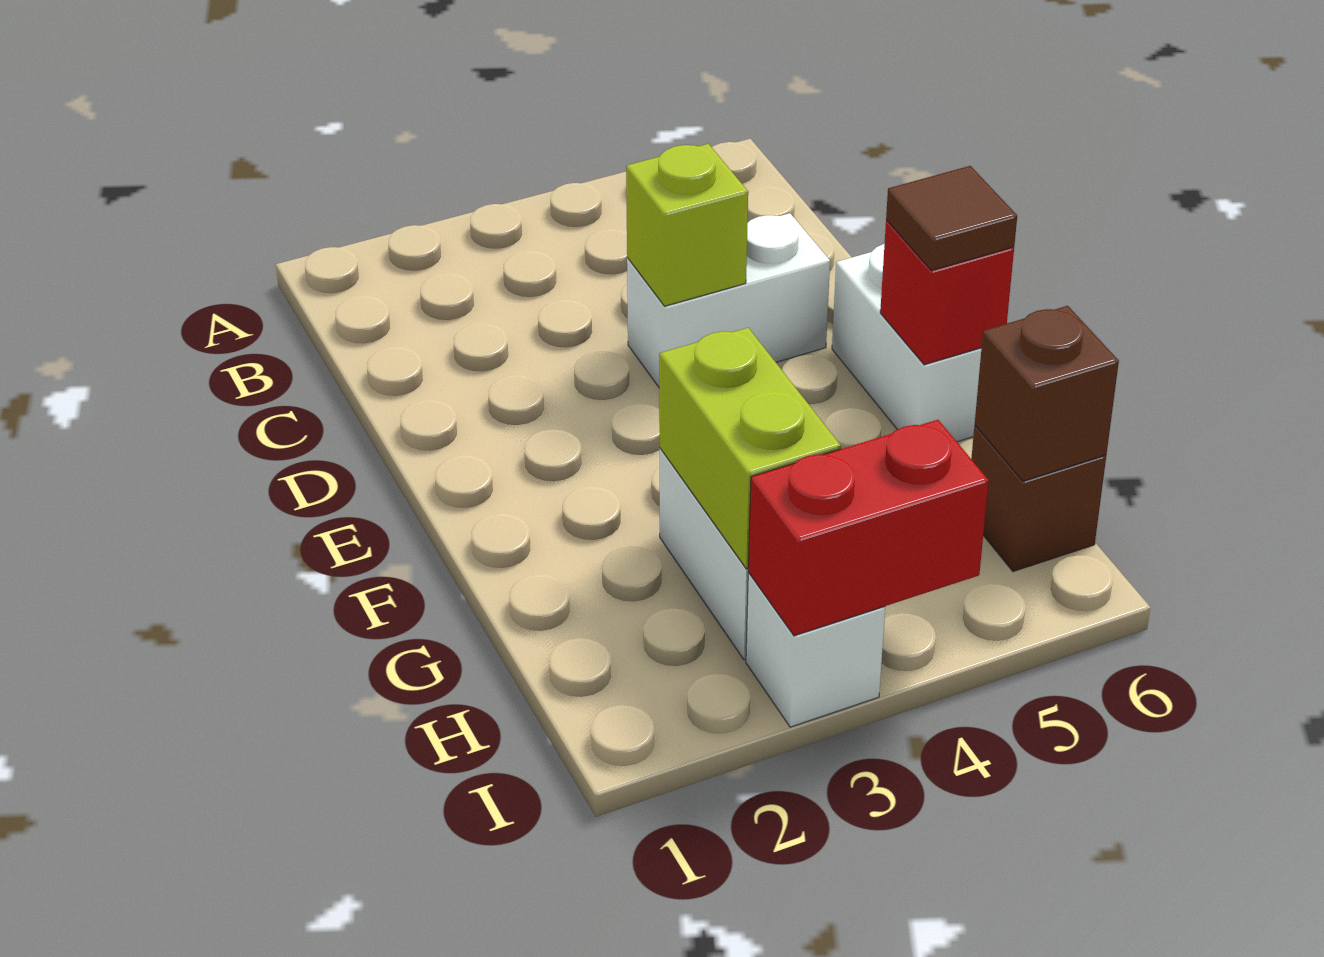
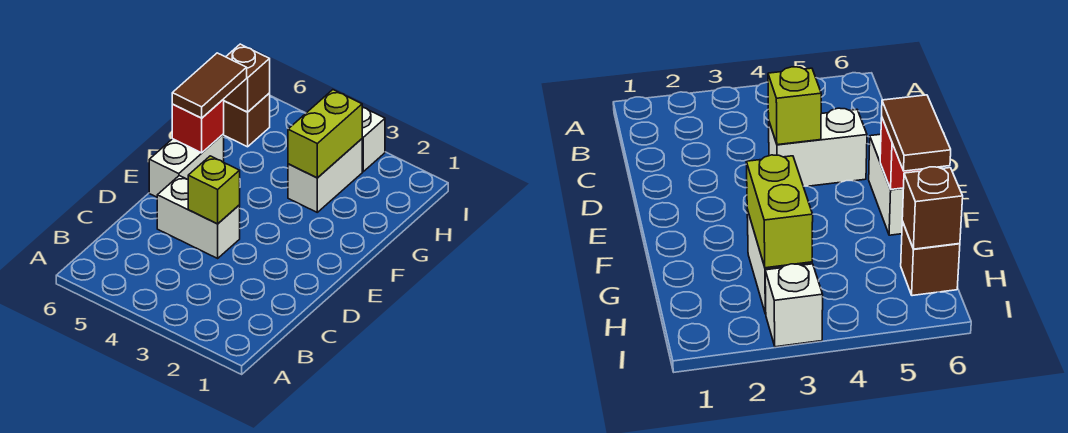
brown tile F6 level 3 -> brown tile F6:G6 level 3
red brick I3:I4 level 2 -> none

